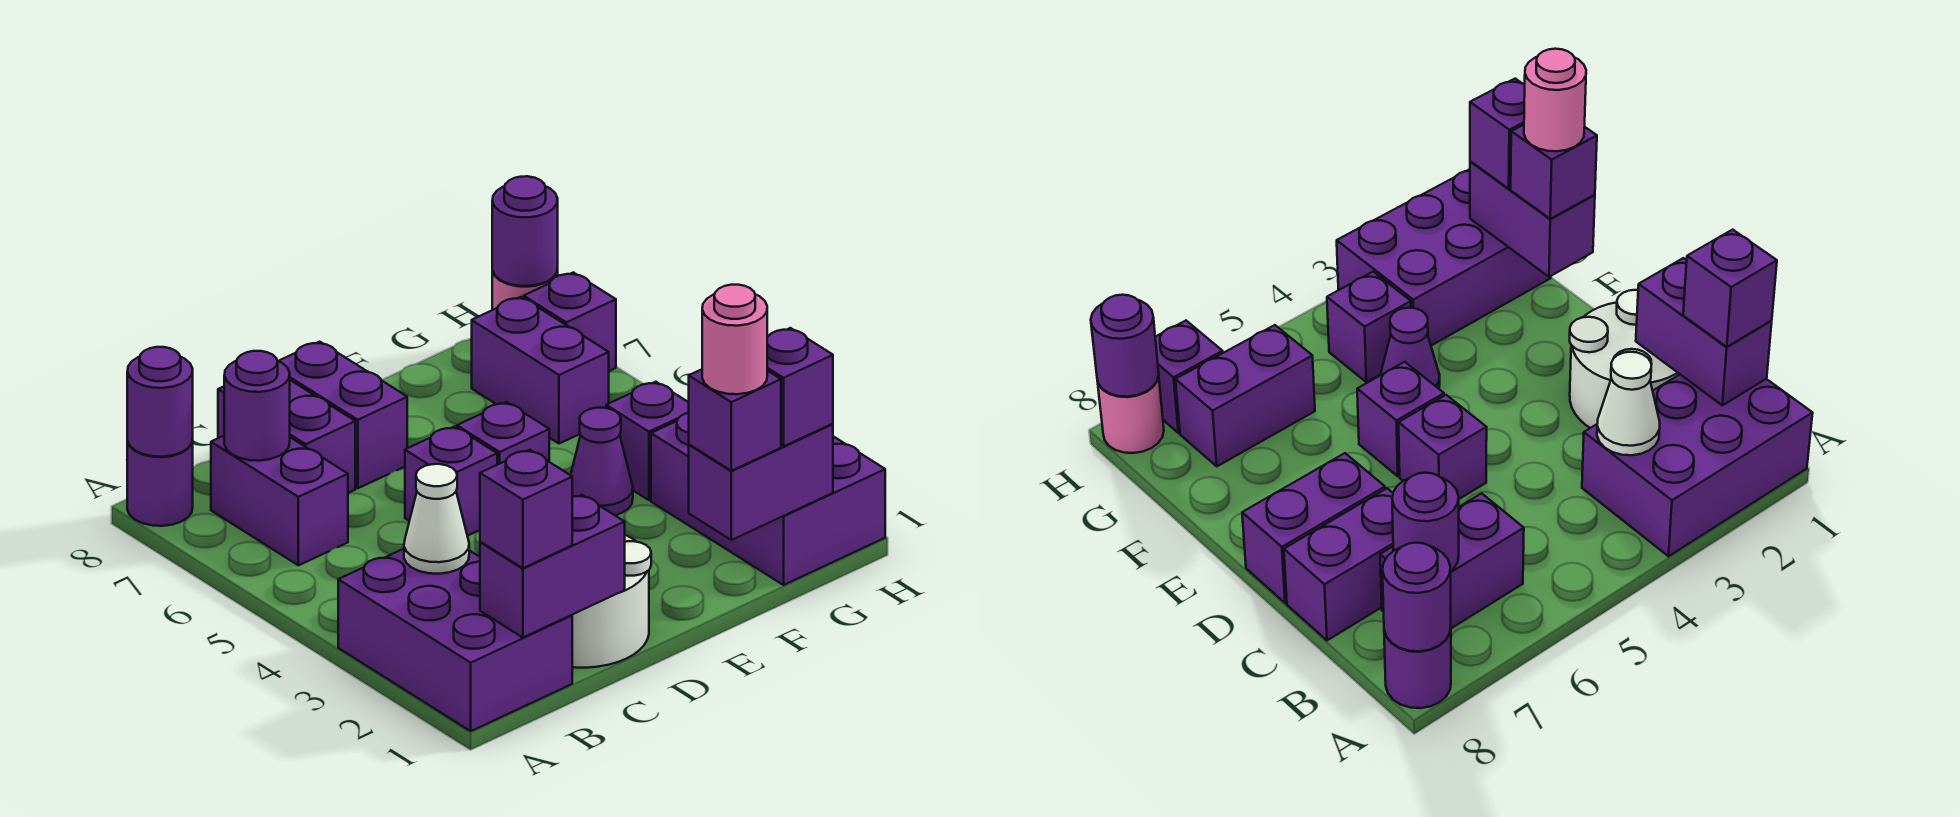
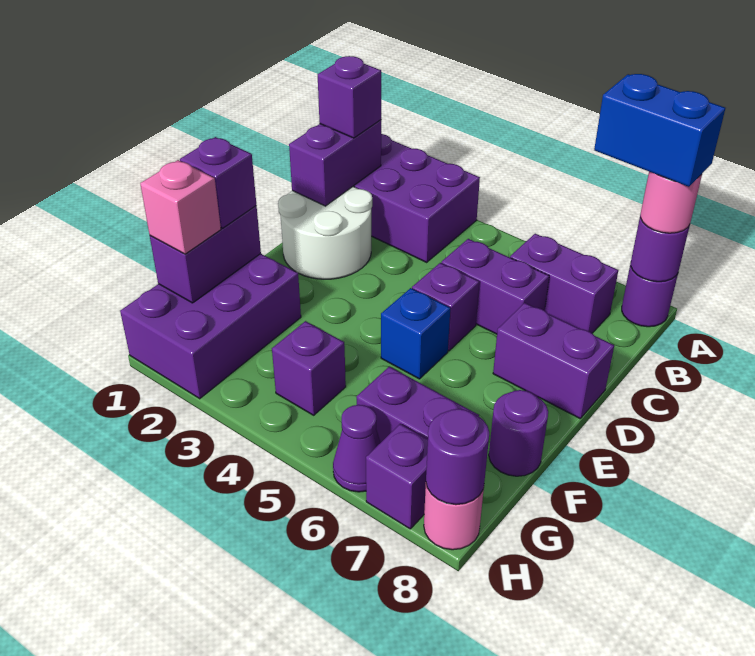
none -> blue brick A7:A8 level 4
white cone B3 level 2 -> none
purple round brick B7 level 2 -> purple round brick F8 level 1
purple brick C7:C8 level 1 -> purple brick C5:C6 level 1
purple brick E5 level 1 -> blue brick E5 level 1
pink round brick F1 level 4 -> pink round brick A8 level 3
purple cone F4 level 1 -> purple cone H6 level 1
purple brick G1:H3 level 1 -> purple brick F1:H2 level 1
purple brick G1 level 3 -> pink brick G1 level 3

